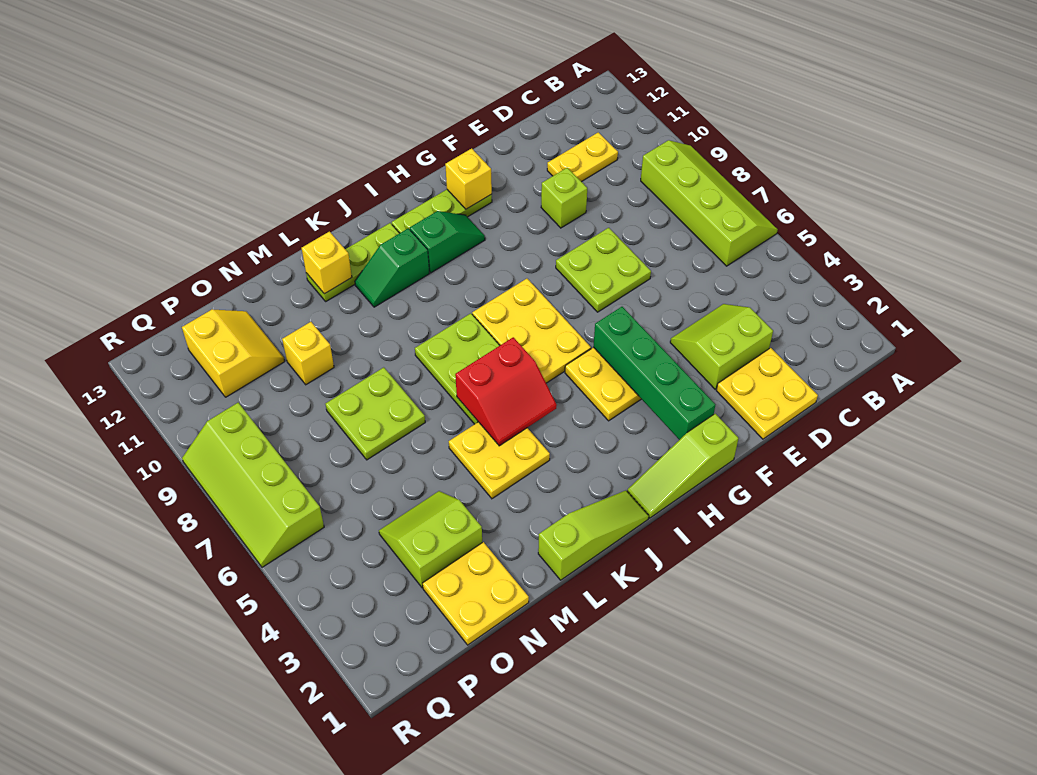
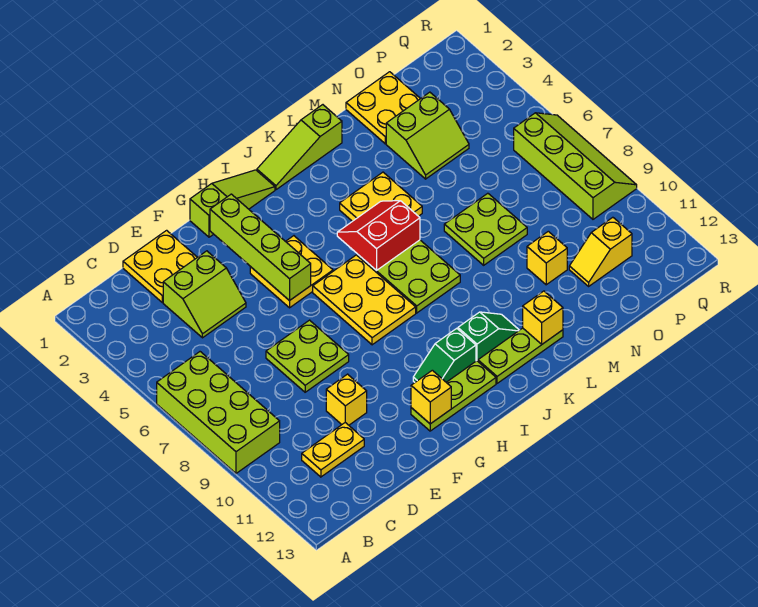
lime slope A6:B9 level 1 top B -> lime brick A6:B9 level 1
lime brick E10 level 1 -> yellow brick E10 level 1
green brick G2:G5 level 2 -> lime brick G2:G5 level 2
yellow slope O11:P12 level 1 top P -> yellow slope O11:P11 level 1 top P

